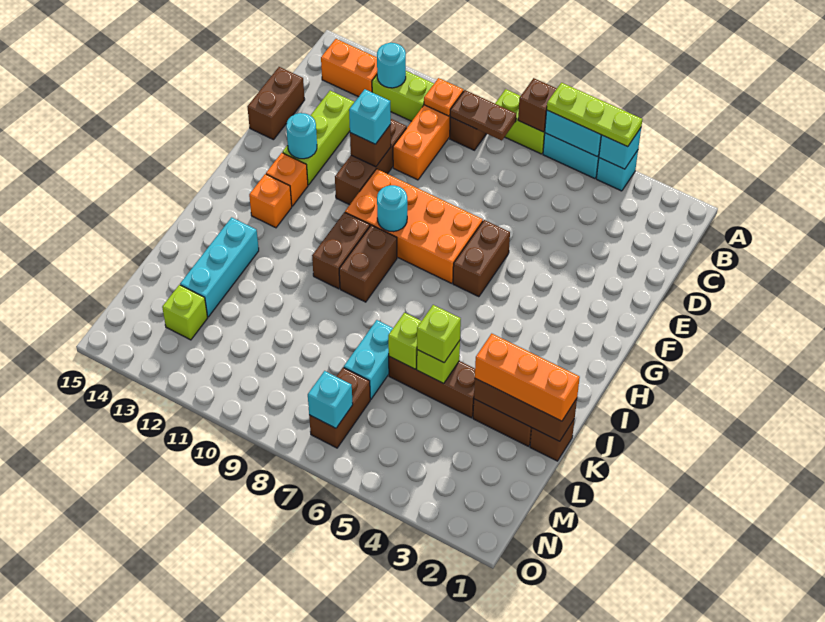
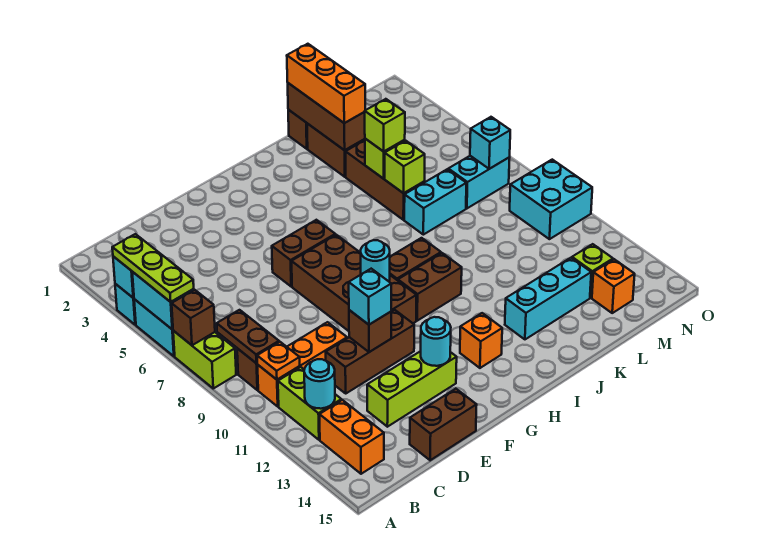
orange brick F7:G10 level 1 -> brown brick F7:G10 level 1
orange brick G13 level 1 -> orange brick M14 level 1
brown brick M7:N7 level 1 -> cyan brick M7:N7 level 1
none -> cyan brick N9:O10 level 1

